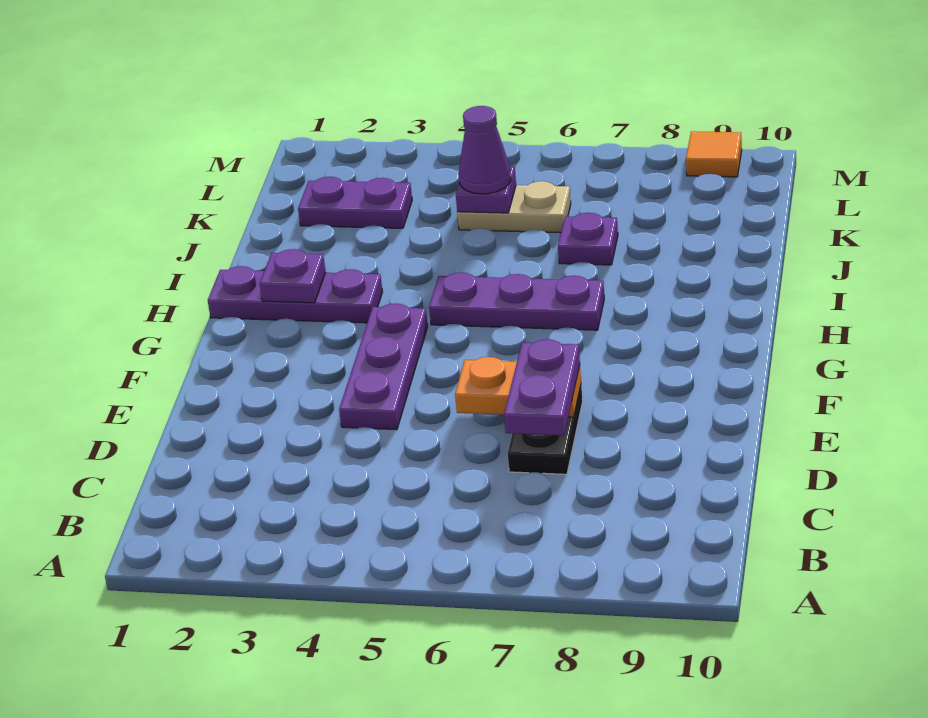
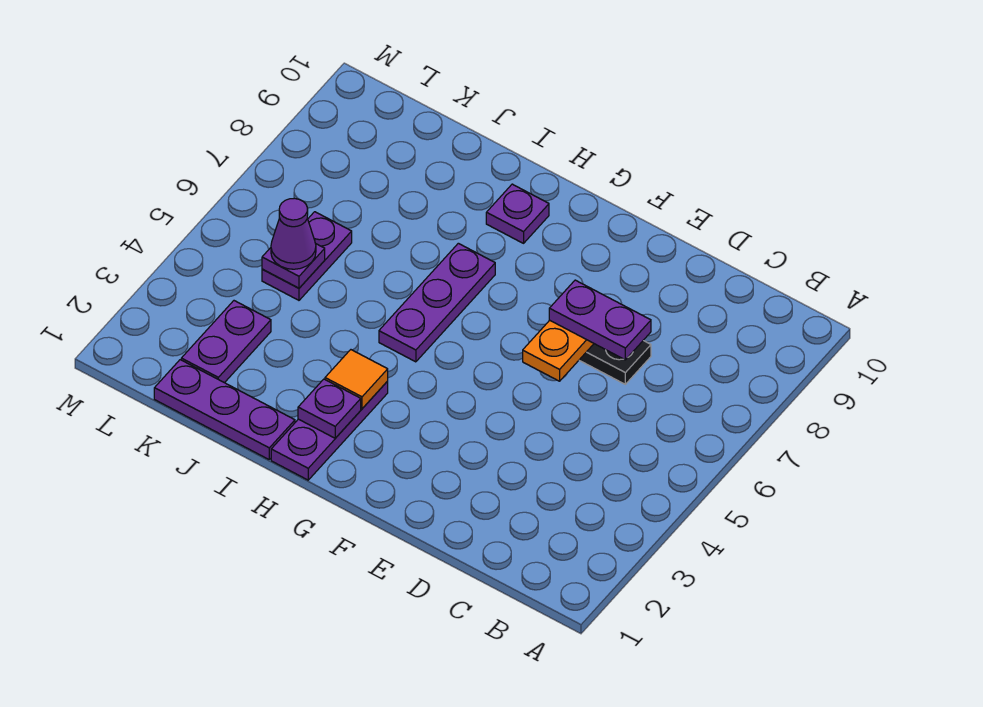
purple plate E4:G4 level 1 -> purple plate I1:K1 level 1
purple plate J7 level 1 -> purple plate H9 level 1
tan plate K5:K6 level 1 -> purple plate K5:K6 level 1
orange tile M9 level 1 -> orange tile H3 level 2

